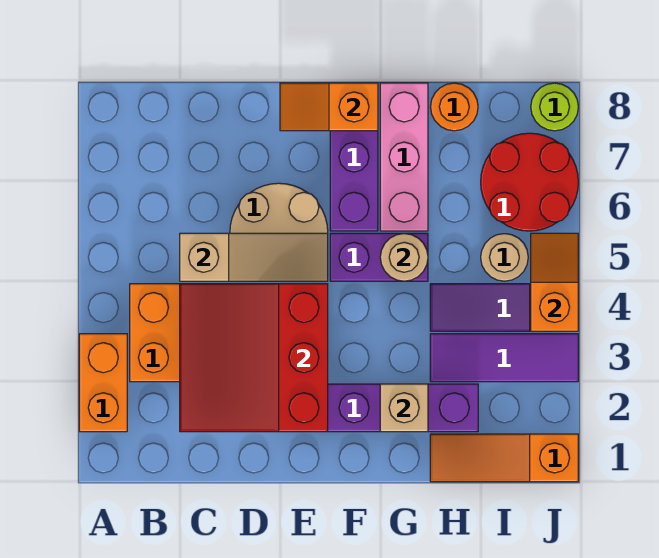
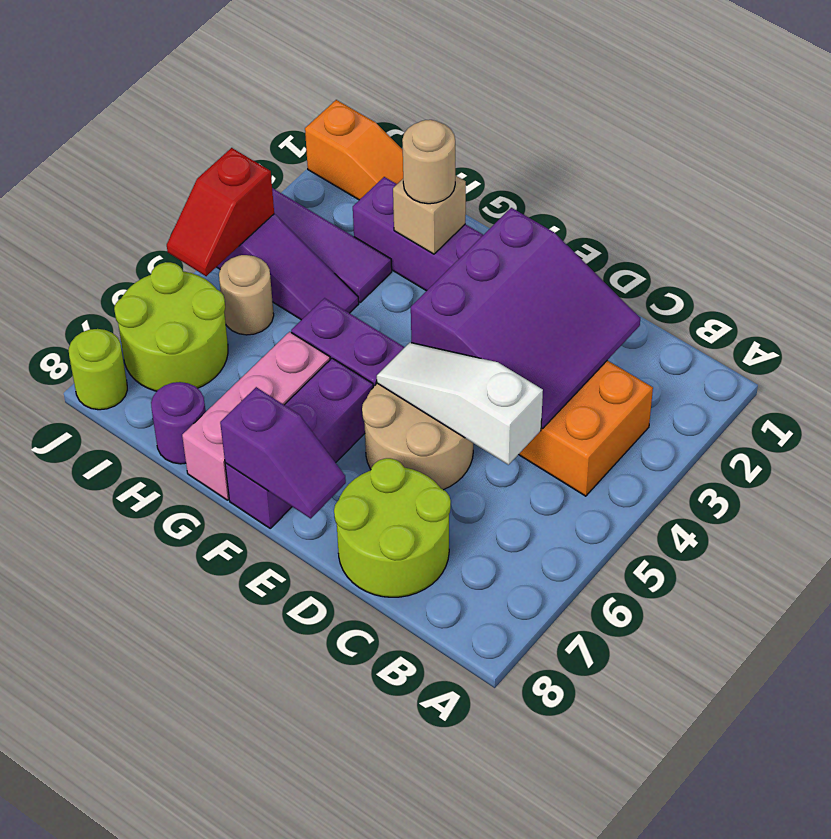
orange brick A2:A3 level 1 -> none
red slope C2:E4 level 2 top E -> purple slope C2:E4 level 2 top E
tan slope C5:E5 level 2 top C -> white slope C5:E5 level 2 top C
none -> lime round brick C7:D8 level 1
orange slope E8:F8 level 2 top F -> purple slope E8:F8 level 2 top F
tan round brick G5 level 2 -> tan round brick G2 level 3
orange round brick H8 level 1 -> purple round brick H8 level 1
red round brick I6:J7 level 1 -> lime round brick I6:J7 level 1
orange slope J4:J5 level 2 top 4 -> red slope J4:J5 level 2 top 4

